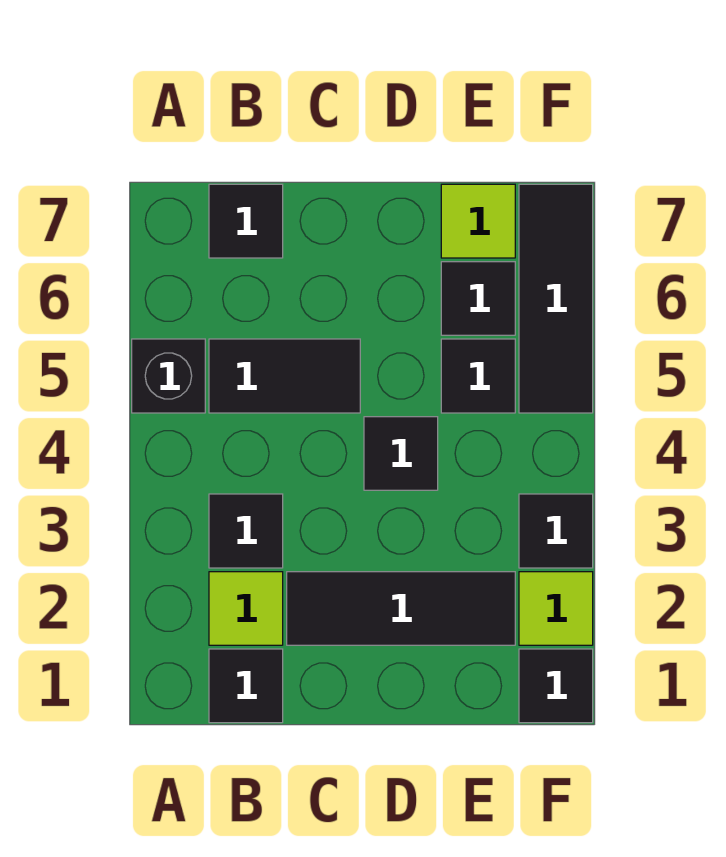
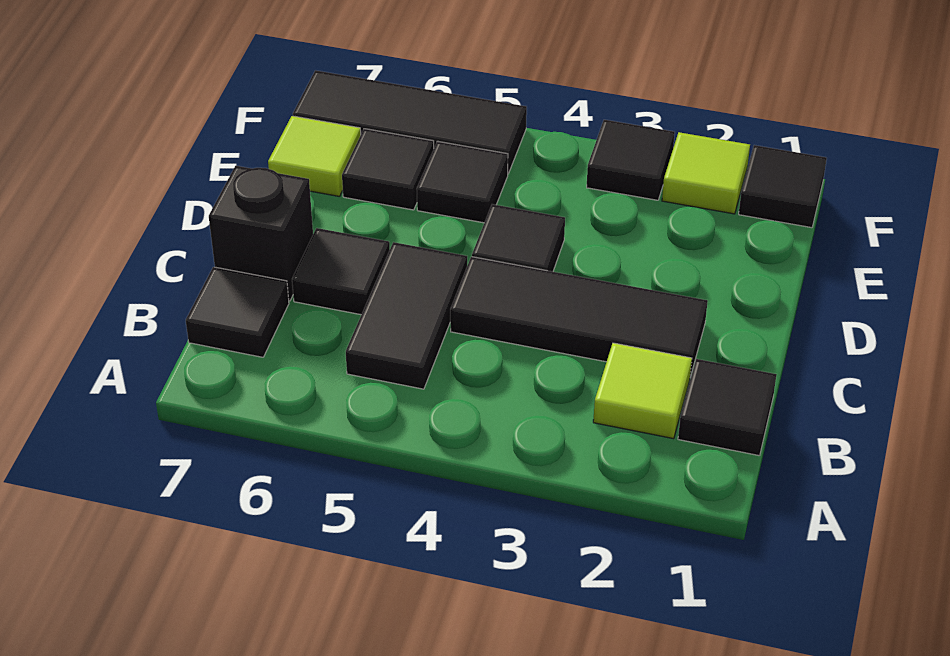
black brick A5 level 1 -> black brick C7 level 1
black tile B3 level 1 -> black tile C6 level 1
black tile C2:E2 level 1 -> black tile C2:C4 level 1

